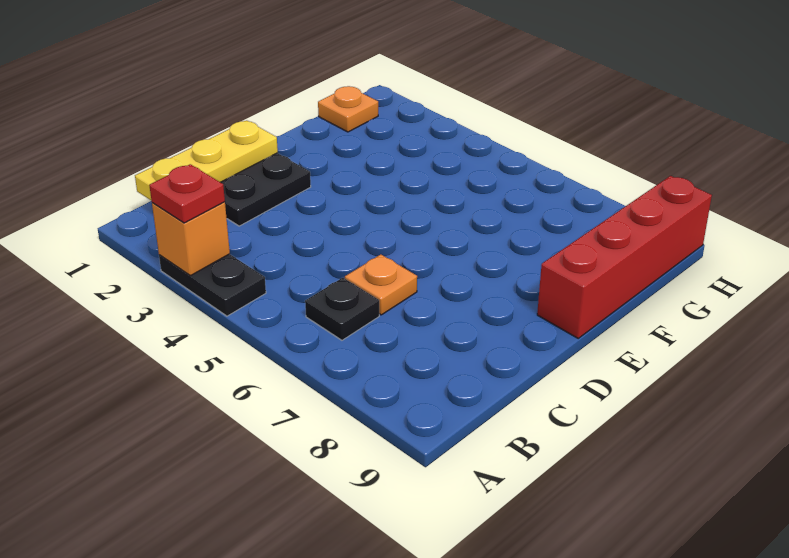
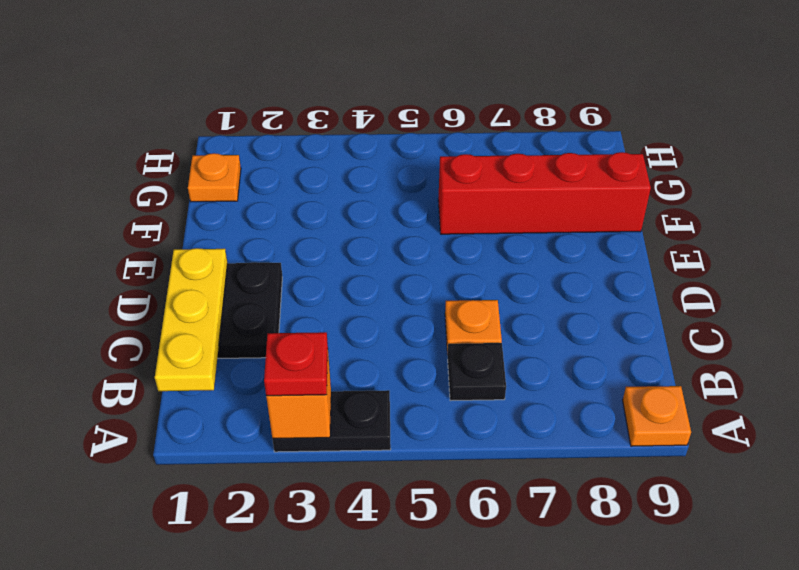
none -> orange plate A9 level 1
red brick E9:H9 level 1 -> red brick F6:F9 level 1

